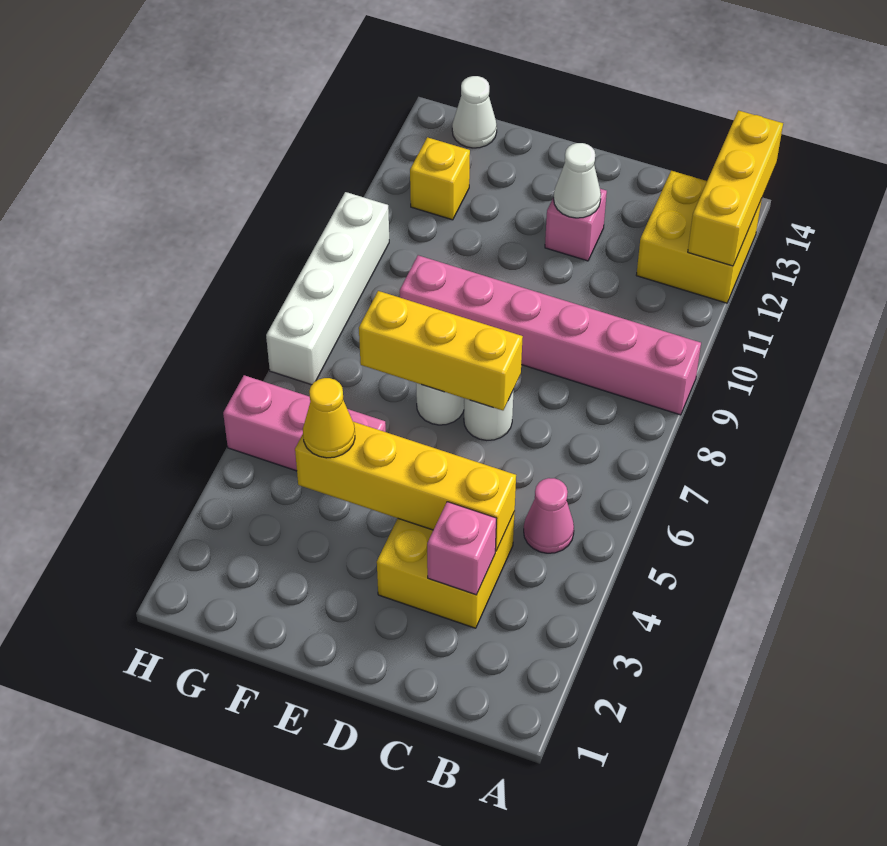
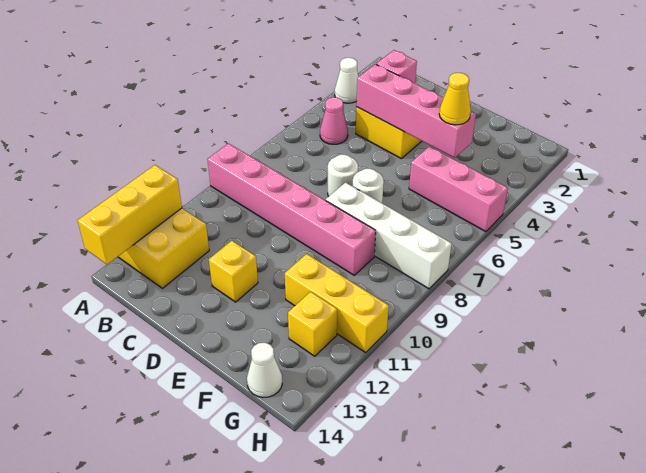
yellow brick C4:F4 level 2 -> pink brick C4:F4 level 2
yellow brick D7:F7 level 2 -> yellow brick F11:H11 level 1
pink brick D12 level 1 -> yellow brick D12 level 1
white cone D12 level 2 -> white cone A3 level 1
white brick H7:H10 level 1 -> white brick E8:H8 level 1

